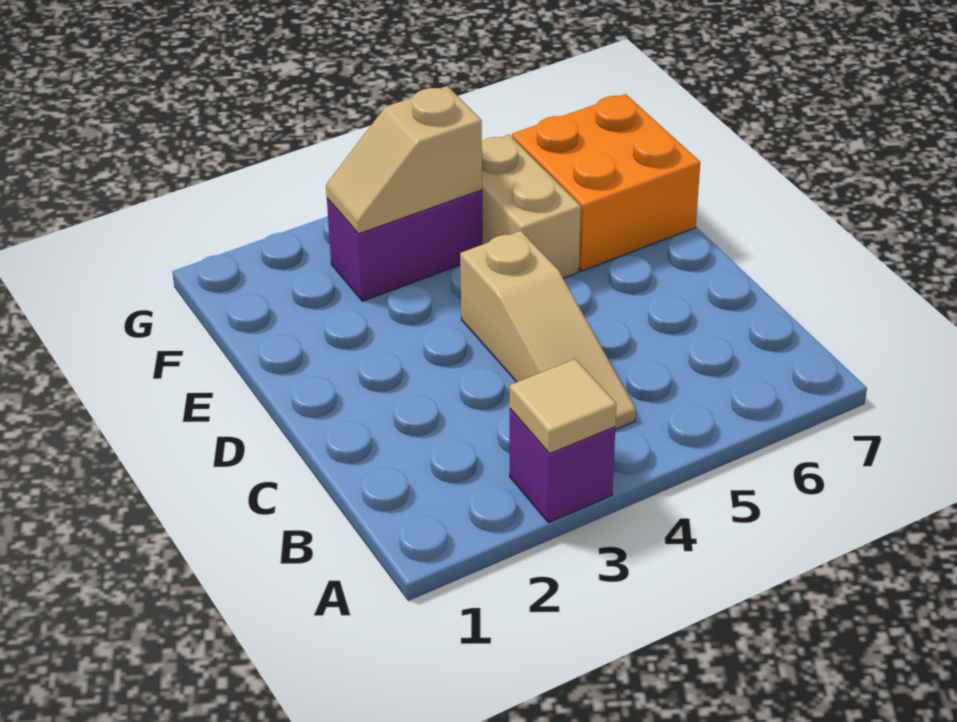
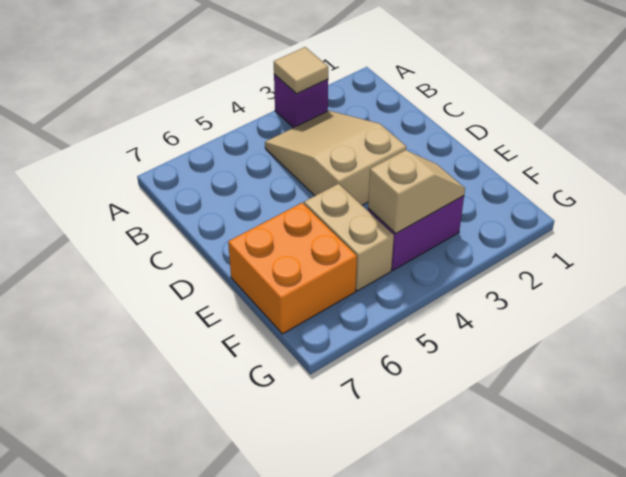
tan slope B4:D4 level 1 top D -> tan slope B3:D4 level 1 top D

